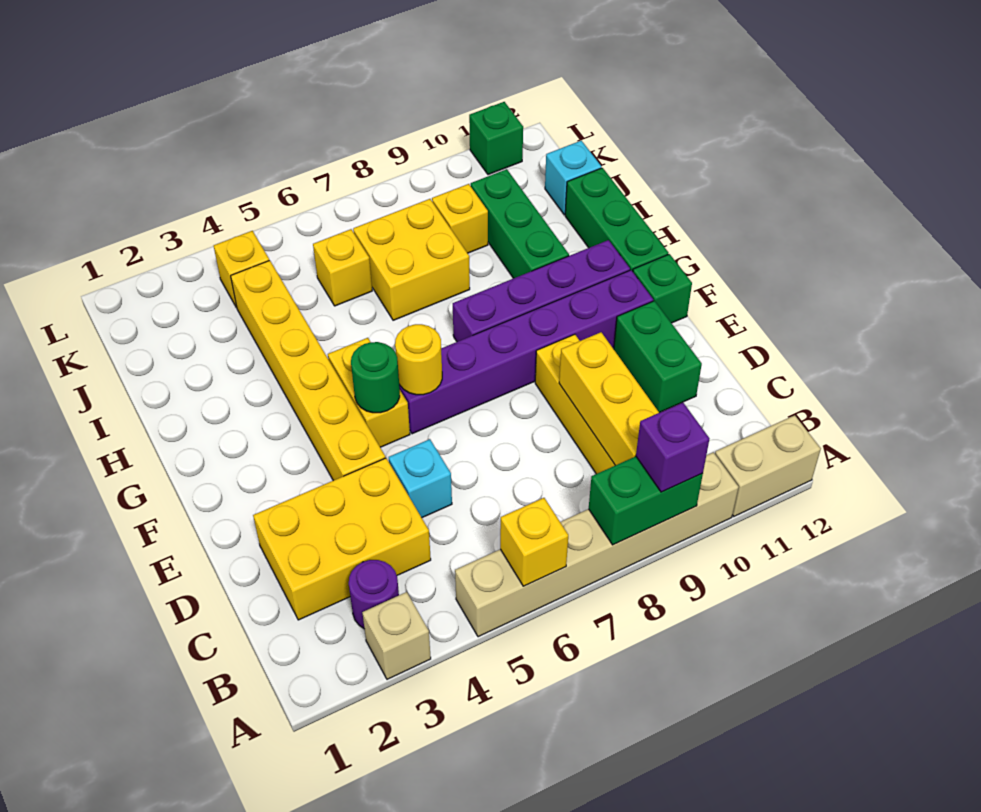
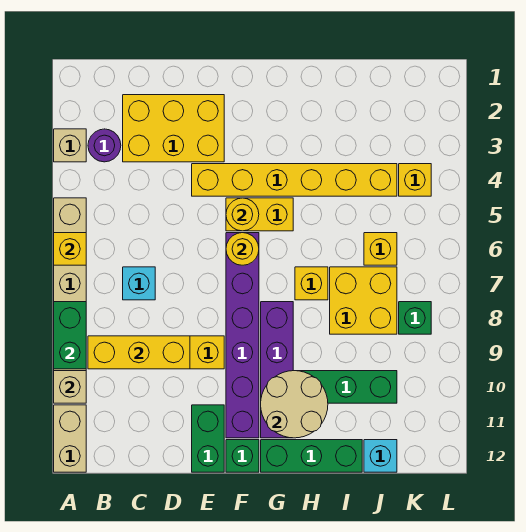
purple brick A9 level 3 -> none
none -> tan brick A10 level 2
yellow brick C2:D4 level 1 -> yellow brick C2:E3 level 1
cyan brick D5 level 1 -> cyan brick C7 level 1
green brick D11:E11 level 1 -> green brick E11:E12 level 1
green round brick F5 level 2 -> yellow round brick F5 level 2
none -> tan round brick G10:H11 level 2
yellow brick J9 level 1 -> yellow brick H7 level 1
green brick L11 level 1 -> green brick K8 level 1

